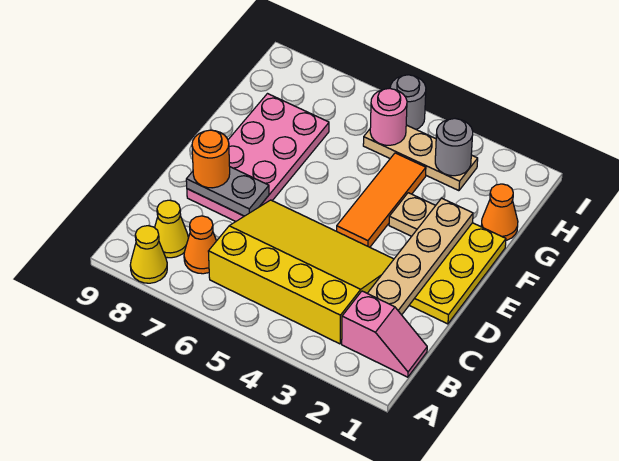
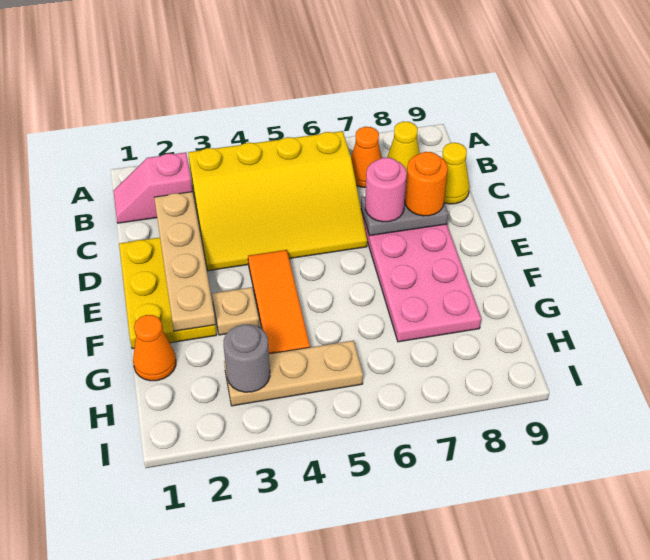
yellow cone A8 level 1 -> yellow cone C9 level 1
pink round brick H5 level 2 -> pink round brick D7 level 3
grey round brick I5 level 1 -> none

